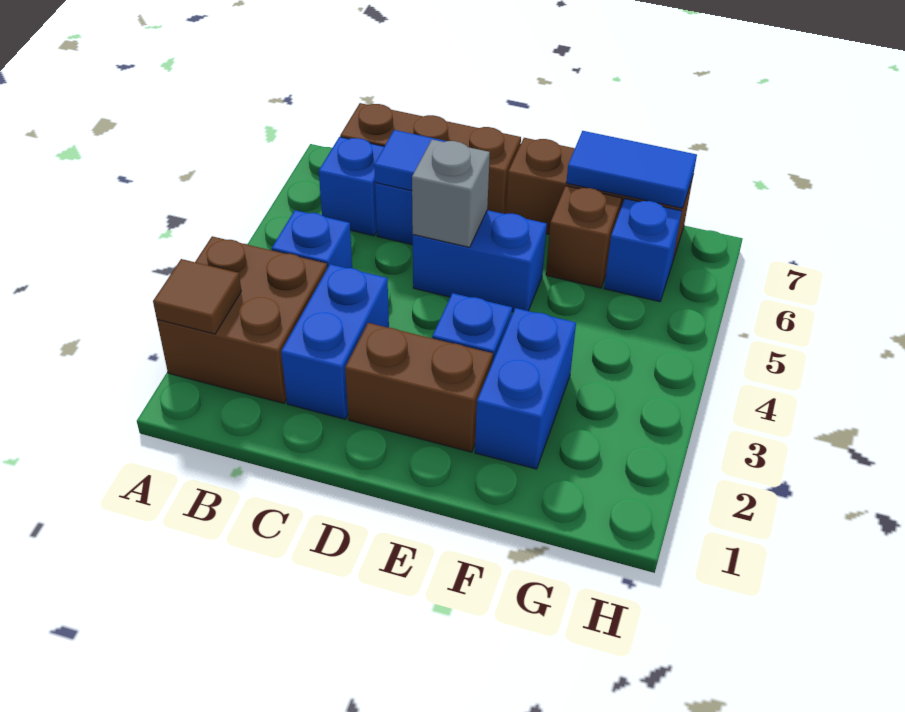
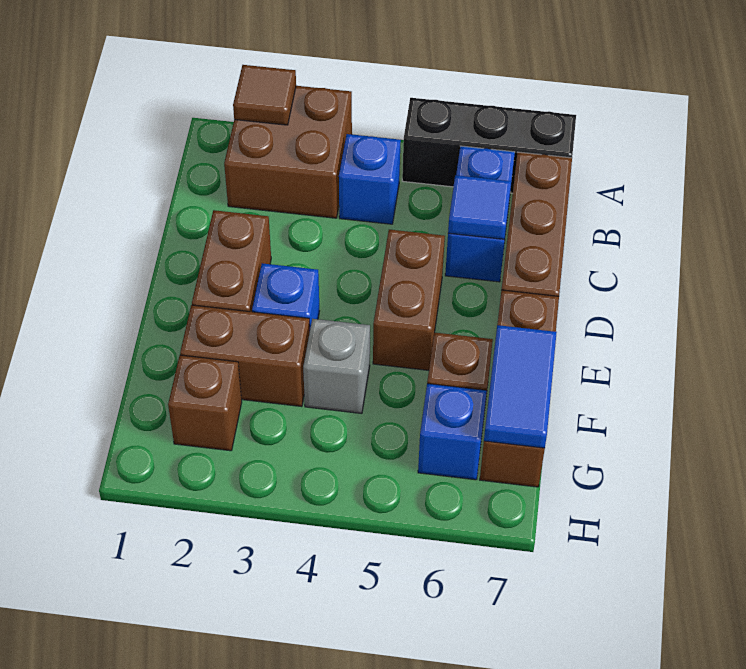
none -> black brick A5:A7 level 1
blue brick C2:C3 level 1 -> none
blue brick D5:E5 level 1 -> brown brick D5:E5 level 1
grey brick D5 level 2 -> grey brick F4 level 1
blue brick F2:F3 level 1 -> brown brick F2:F3 level 1
none -> brown brick G2 level 1

